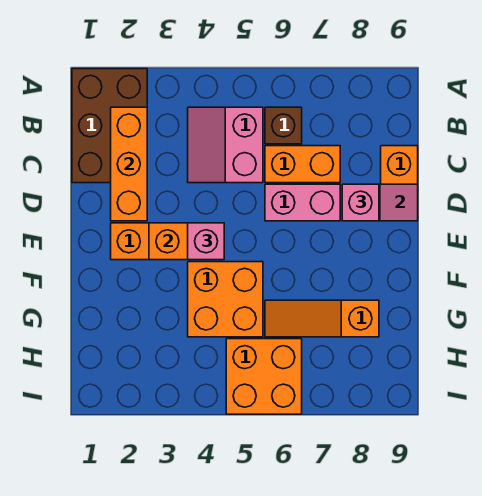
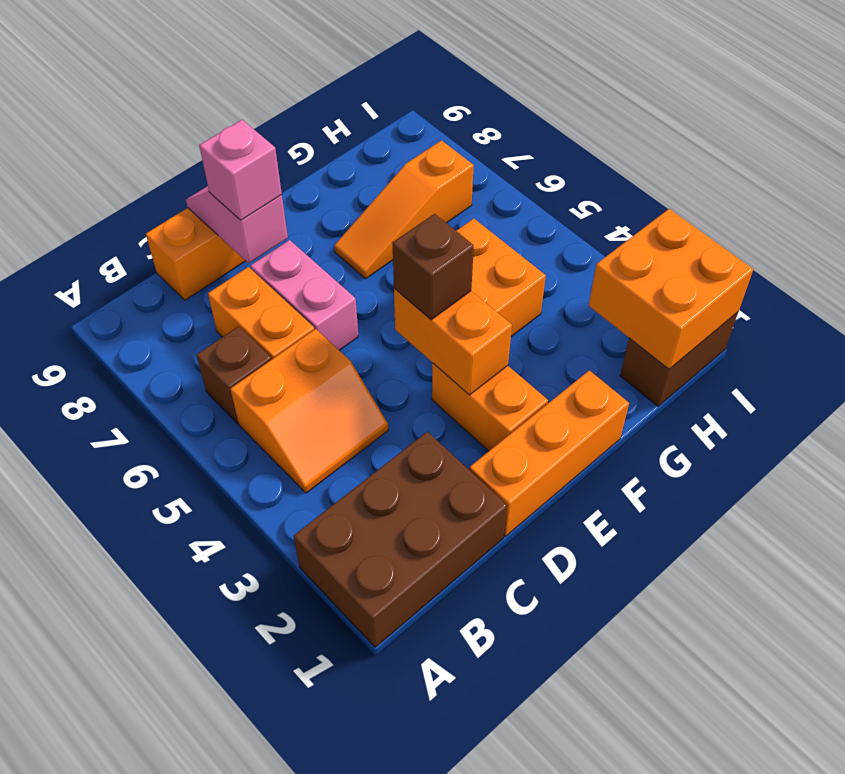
orange brick B2:D2 level 2 -> orange brick D1:F1 level 1
pink slope B4:C5 level 1 top 5 -> orange slope B4:C5 level 1 top 5
pink brick E4 level 3 -> brown brick E4 level 3
orange slope G6:G8 level 1 top 8 -> orange slope F7:H7 level 1 top H
none -> brown brick H1:I1 level 1
orange brick H5:I6 level 1 -> orange brick H1:I2 level 2

